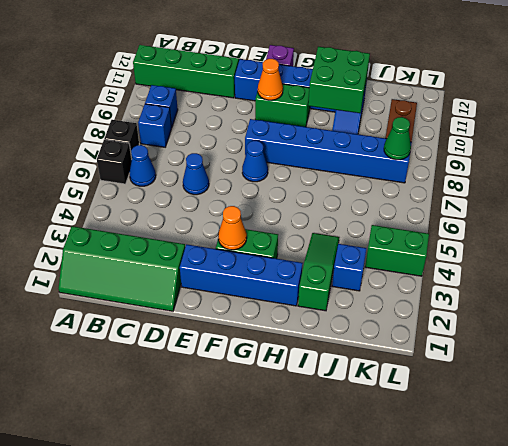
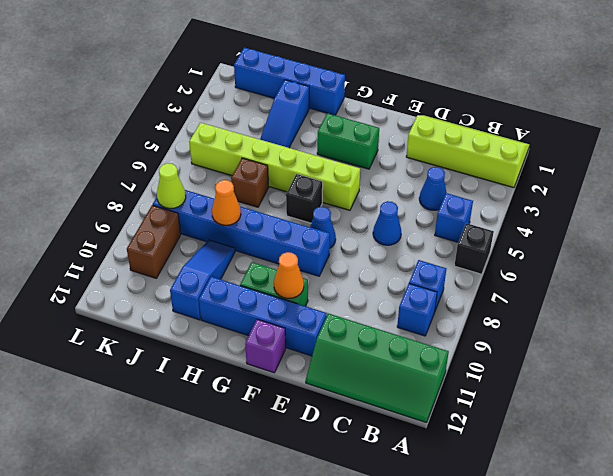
green slope A1:D2 level 1 top 2 -> lime slope A1:D2 level 1 top 2
black brick A7 level 1 -> black brick G6 level 1
blue cone B6 level 1 -> blue cone C4 level 1
blue brick E2:H2 level 1 -> blue brick H1:K1 level 1
orange cone F3 level 2 -> orange cone I8 level 2
none -> lime brick F5:K5 level 1
green brick H10:I11 level 2 -> none
green slope I2:I4 level 1 top 2 -> blue slope I2:I4 level 1 top 2
none -> brown brick I6 level 1
blue brick J3 level 1 -> blue brick B5 level 1
green brick K4:L4 level 1 -> none
green cone K8 level 2 -> lime cone K8 level 2

